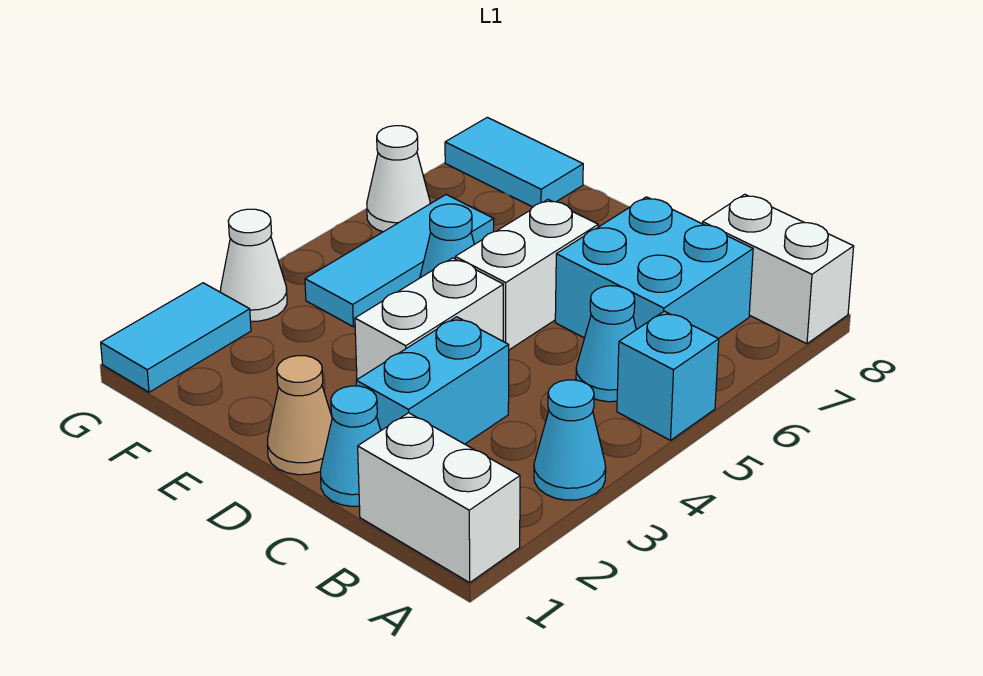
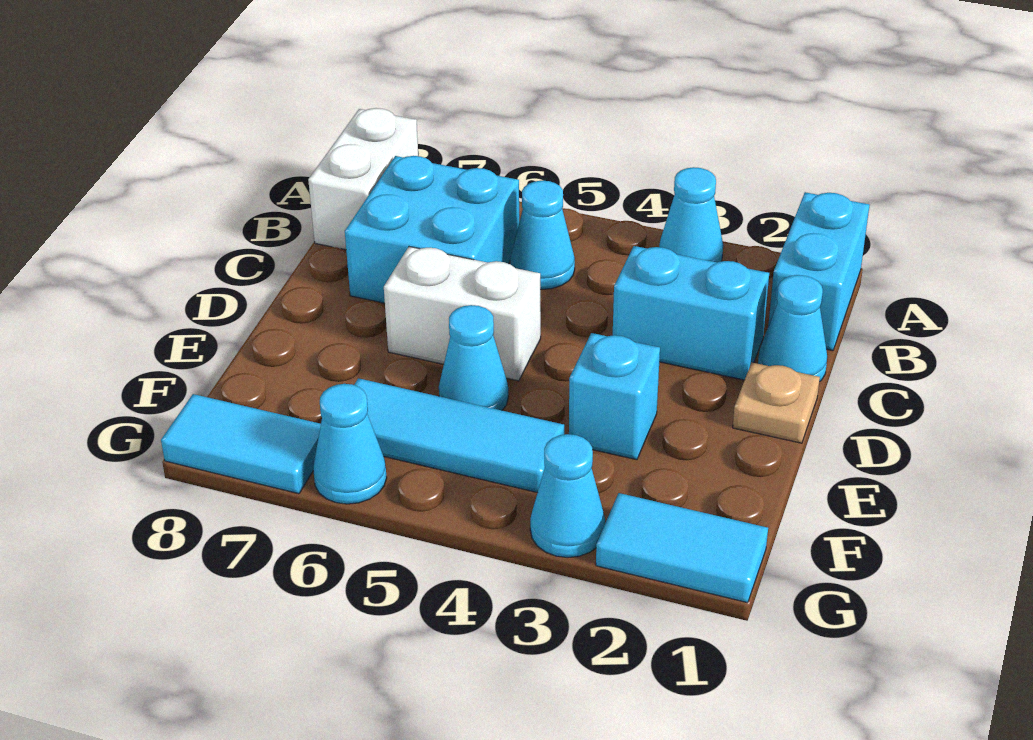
white brick A1:B1 level 1 -> cyan brick A1:B1 level 1
cyan brick A5 level 1 -> cyan brick E3 level 1
tan cone D1 level 1 -> tan plate D1 level 1
white brick D3:D4 level 1 -> none
cyan tile F8:G8 level 1 -> cyan tile G7:G8 level 1
white cone G3 level 1 -> cyan cone G3 level 1
white cone G6 level 1 -> cyan cone G6 level 1

